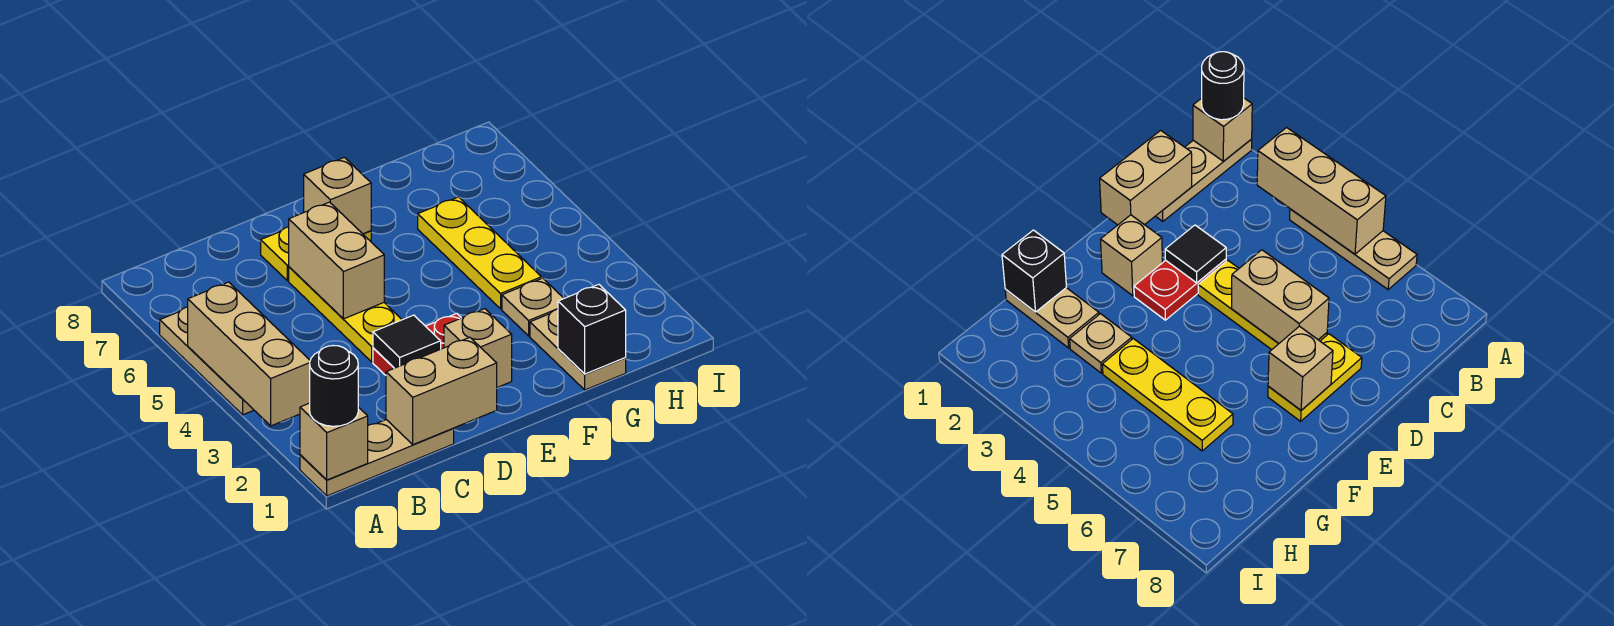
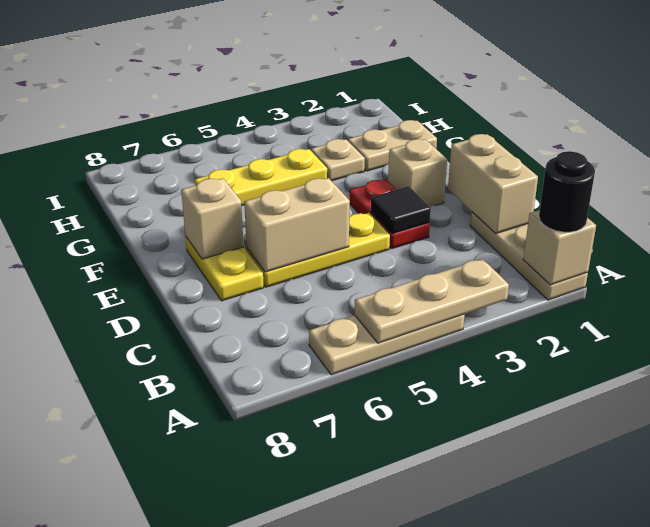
tan brick A3:A5 level 2 -> tan plate A3:A5 level 2
black brick G1 level 2 -> none

